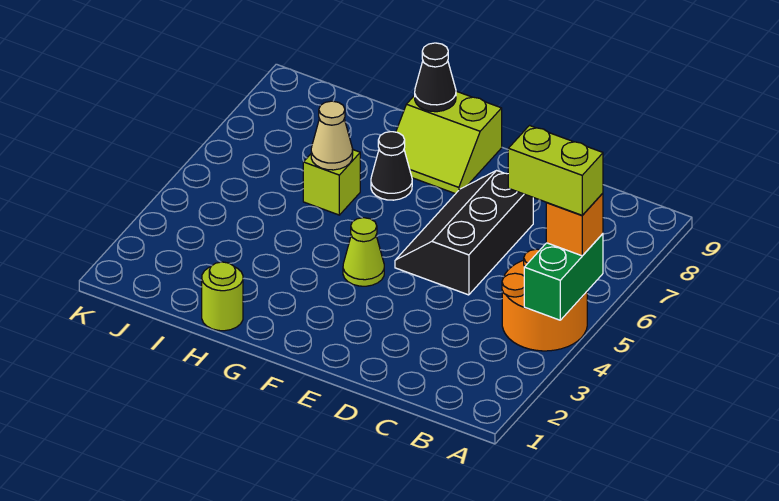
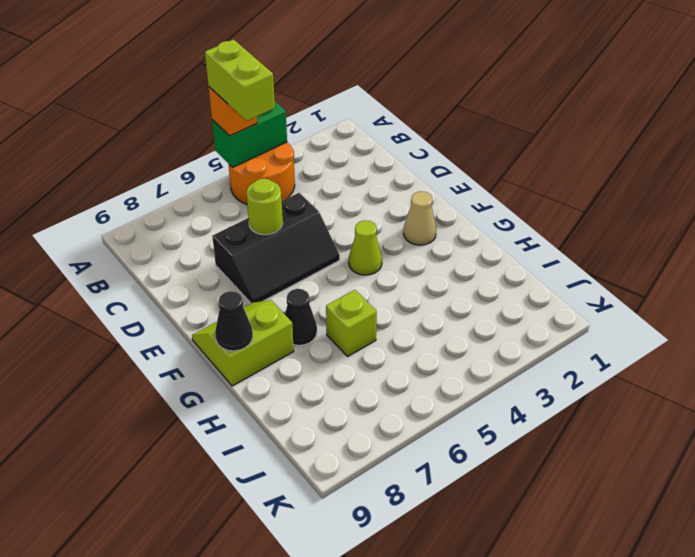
lime slope F8:G9 level 1 top 9 -> lime slope F8:G9 level 1 top G
lime round brick H1 level 1 -> lime round brick D6 level 2
tan cone H6 level 2 -> tan cone F2 level 1

